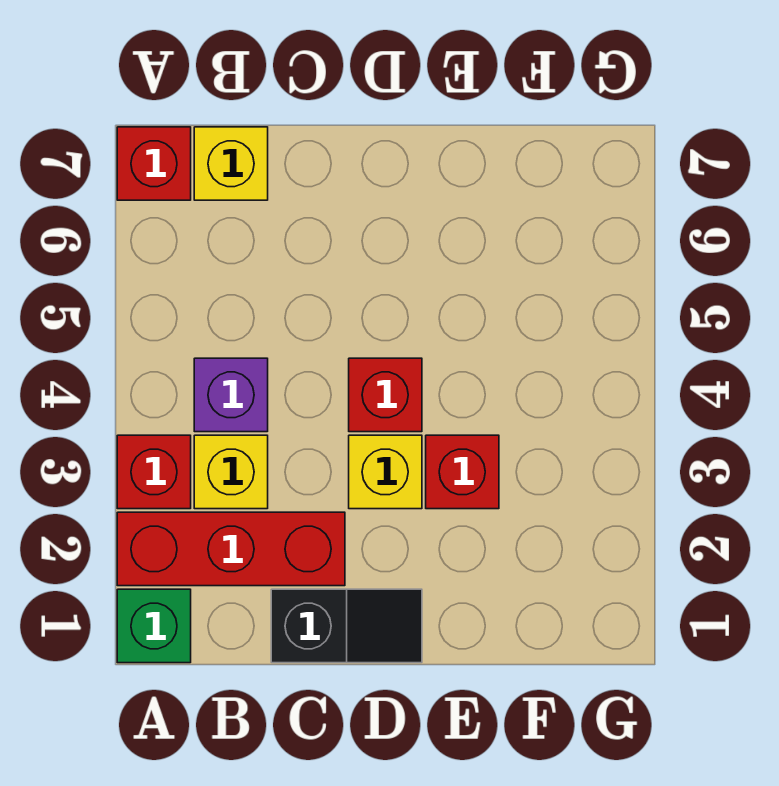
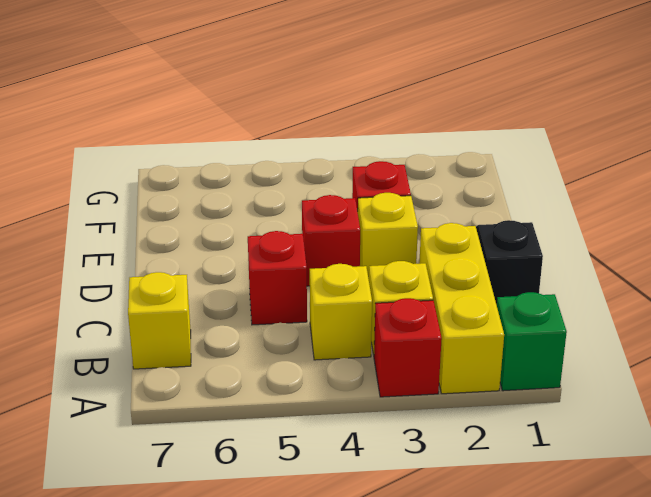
red brick A2:C2 level 1 -> yellow brick A2:C2 level 1
red brick A7 level 1 -> red brick C5 level 1
purple brick B4 level 1 -> yellow brick B4 level 1

